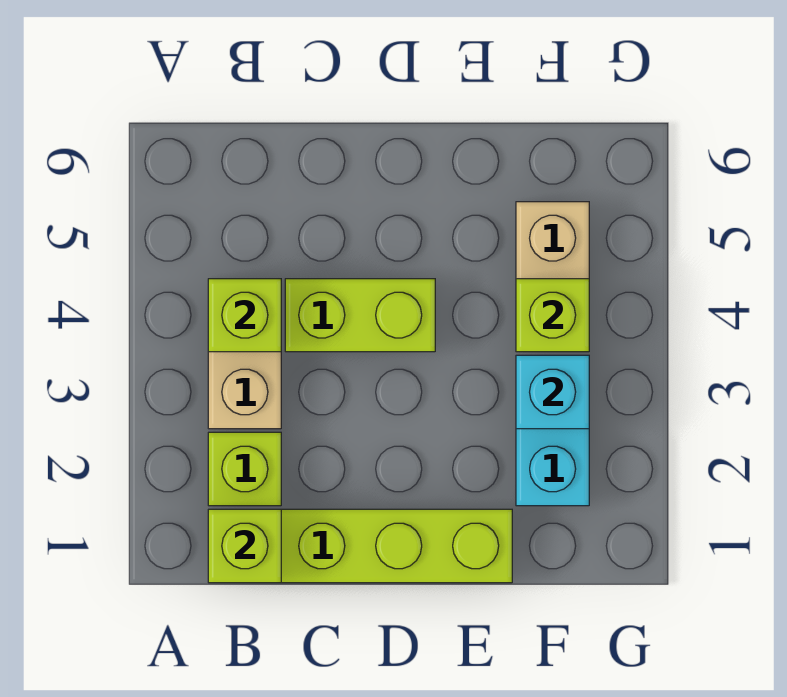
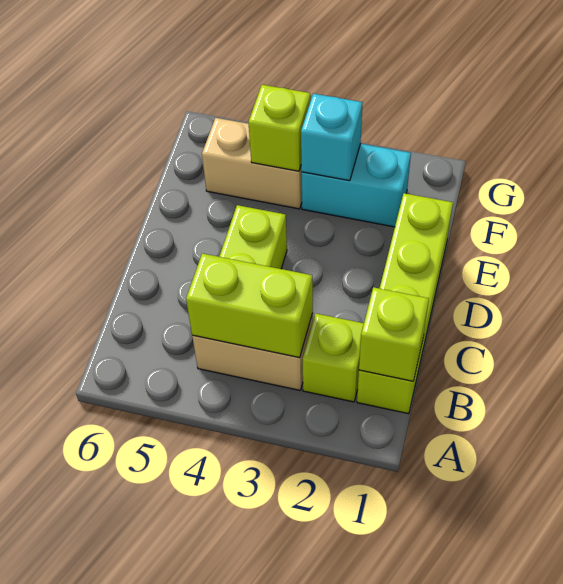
lime brick B4 level 2 -> lime brick B3:B4 level 2

